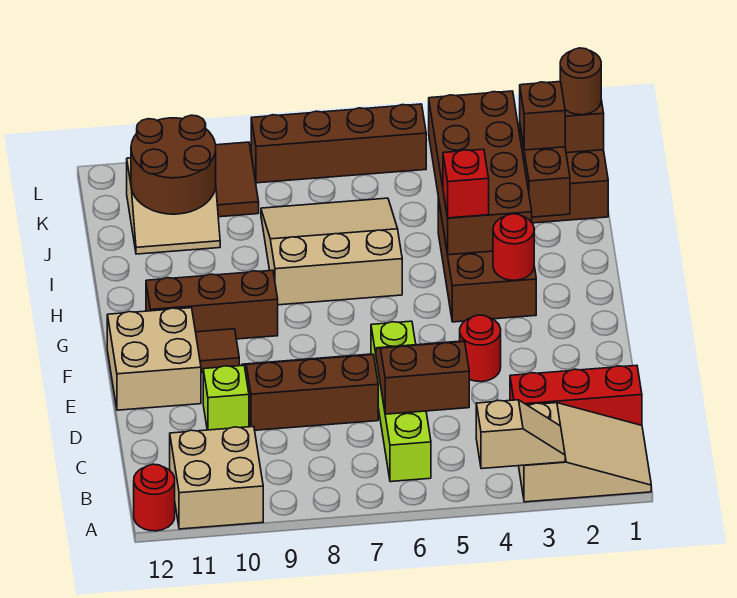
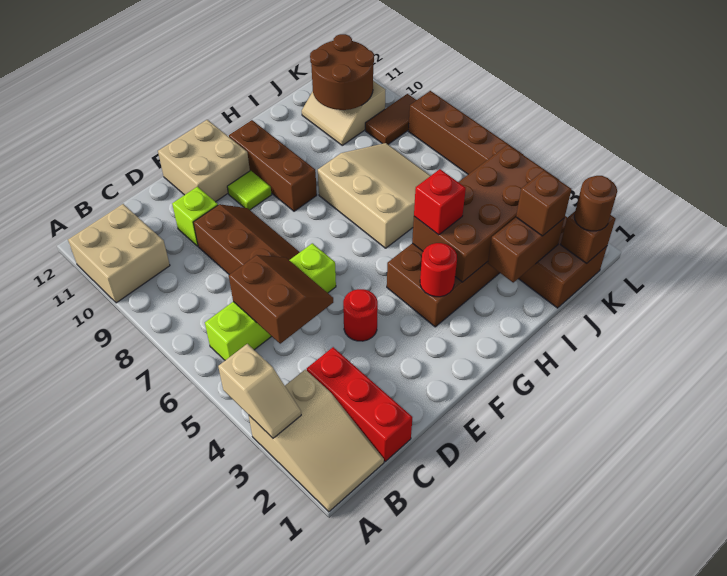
red round brick A12 level 1 -> none
brown tile F10 level 1 -> lime tile F10 level 1

